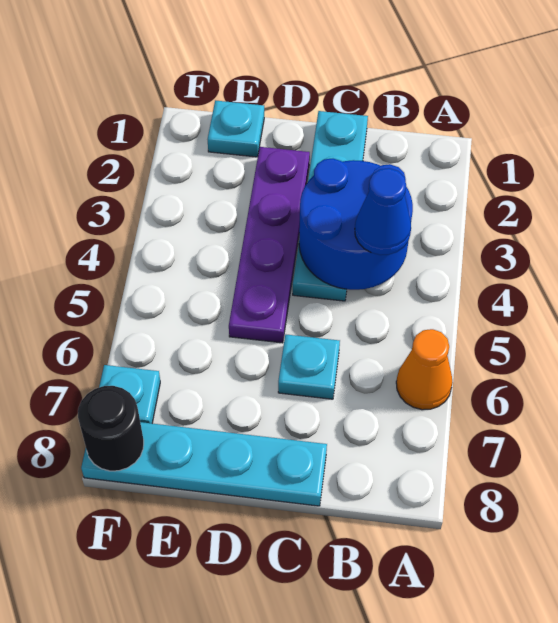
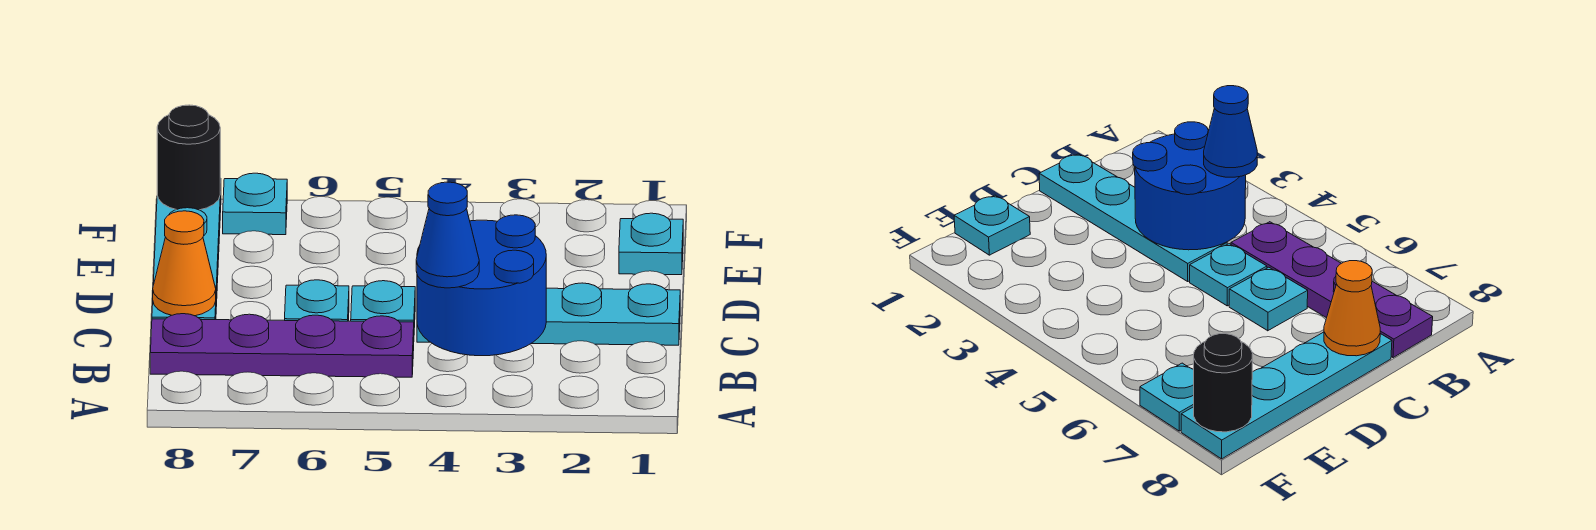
orange cone A6 level 1 -> orange cone C8 level 2
none -> cyan plate C5 level 1
purple plate D2:D5 level 1 -> purple plate B5:B8 level 1

